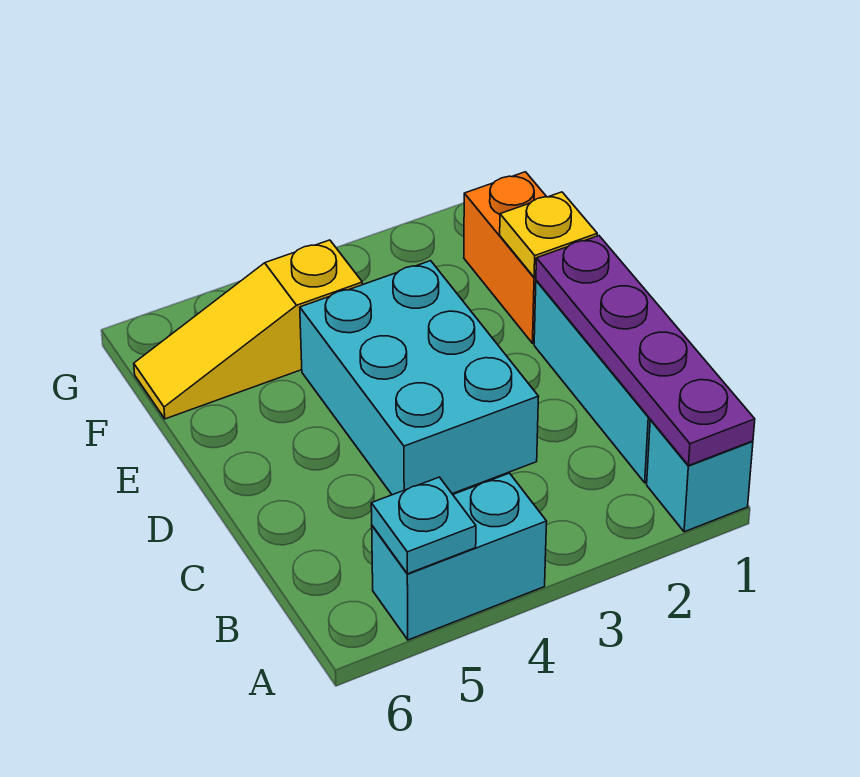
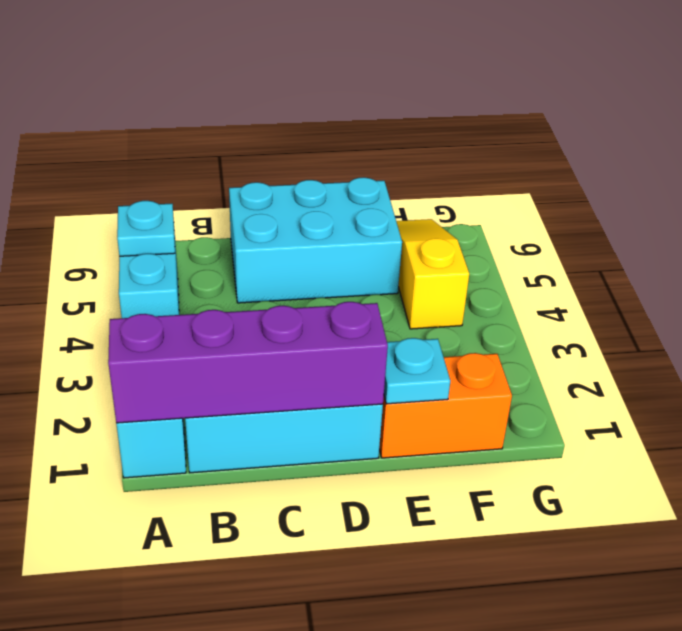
purple plate A1:D1 level 2 -> purple brick A1:D1 level 2
cyan brick C3:E4 level 1 -> cyan brick C5:E6 level 1
yellow plate E1 level 2 -> cyan plate E1 level 2

